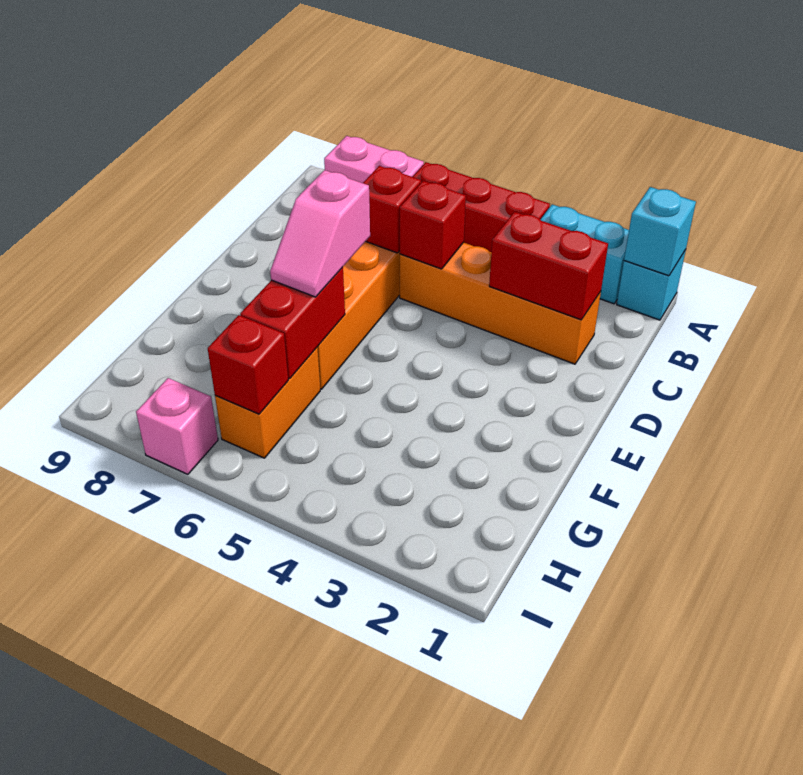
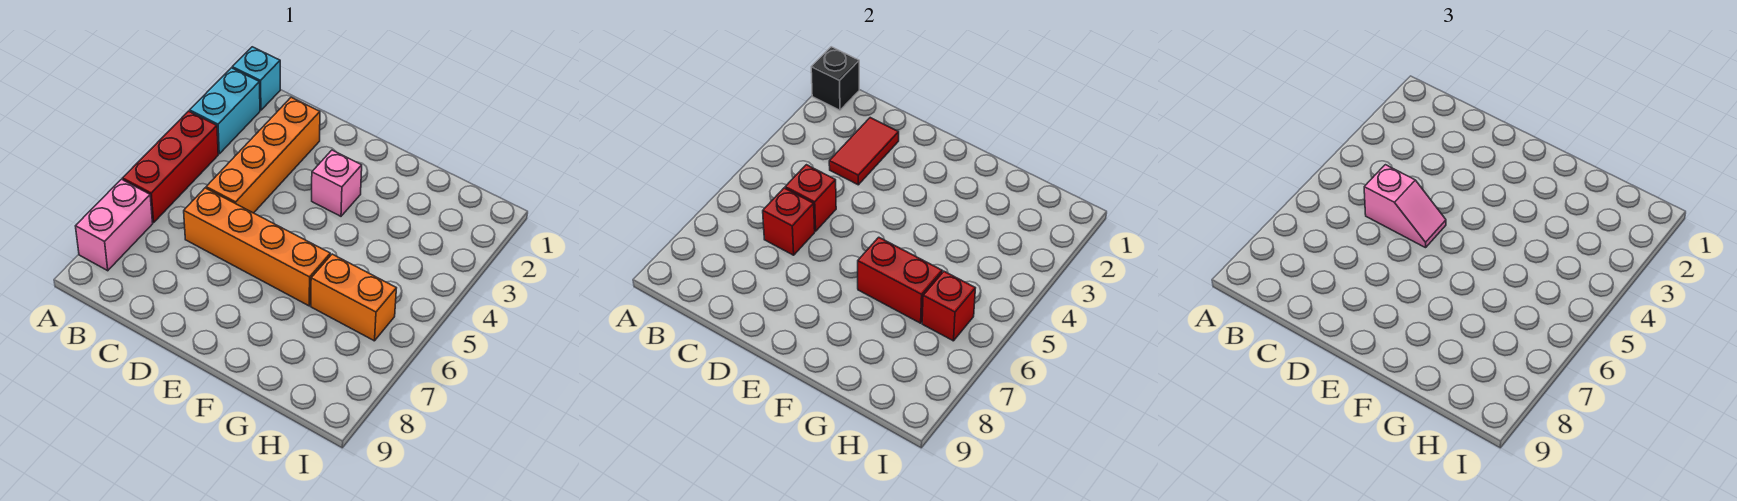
cyan brick A1 level 2 -> black brick A1 level 2
red brick C2:C3 level 2 -> red tile C2:C3 level 2
pink slope E6:F6 level 3 top E -> pink slope C5:D5 level 3 top C
pink brick I7 level 1 -> pink brick E3 level 1

